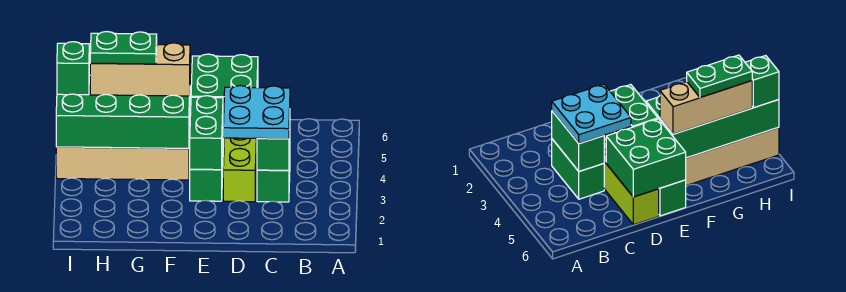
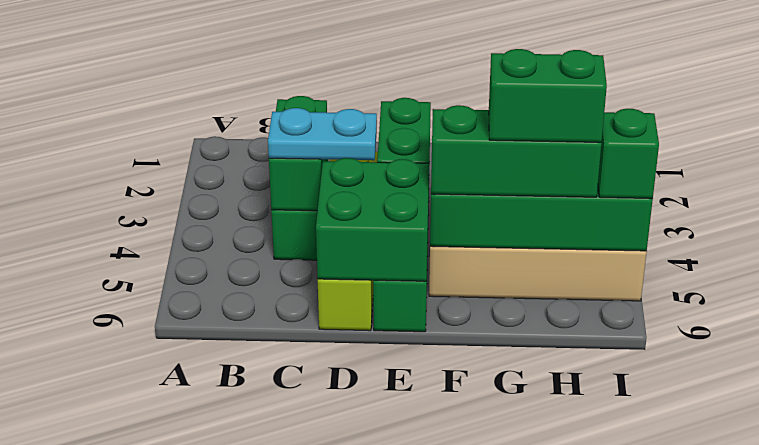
cyan plate C3:D4 level 3 -> cyan plate C4:D4 level 3
tan brick F5:H5 level 3 -> green brick F5:H5 level 3
green plate G5:H5 level 4 -> green brick G5:H5 level 4

